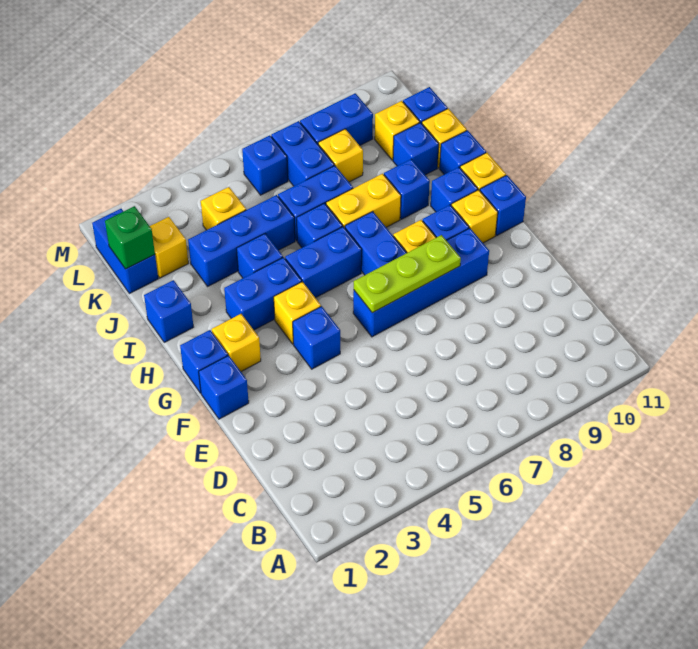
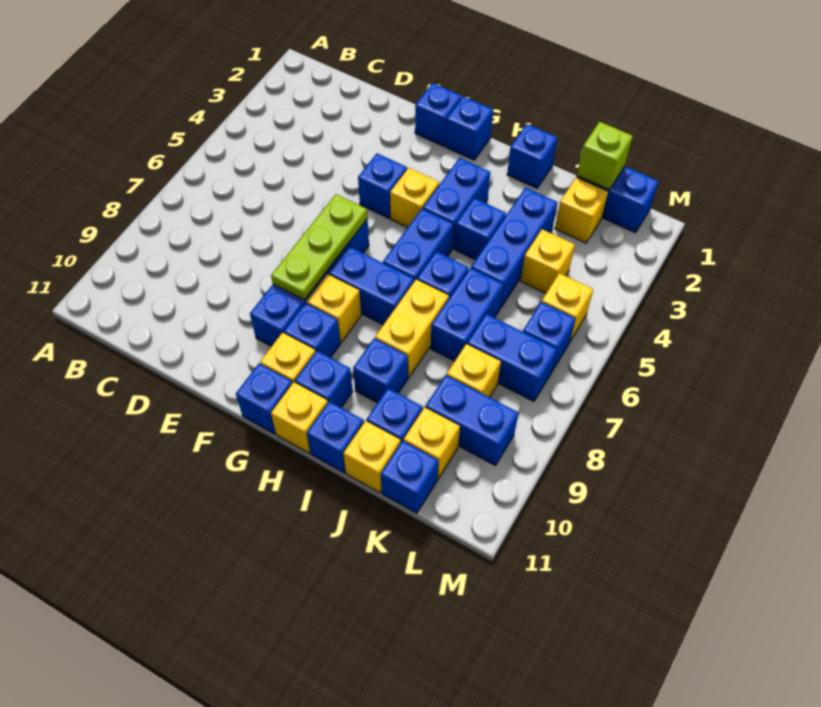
yellow brick G2 level 1 -> yellow brick L5 level 1
green brick K1 level 2 -> lime brick K1 level 2
blue brick L8:L9 level 1 -> blue brick K9:L9 level 1

